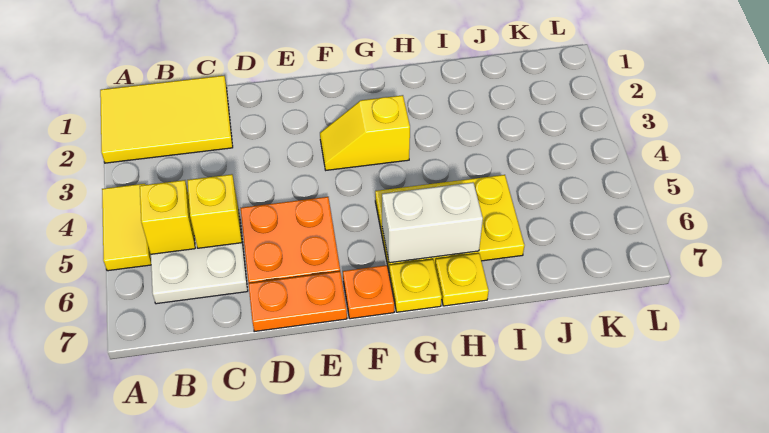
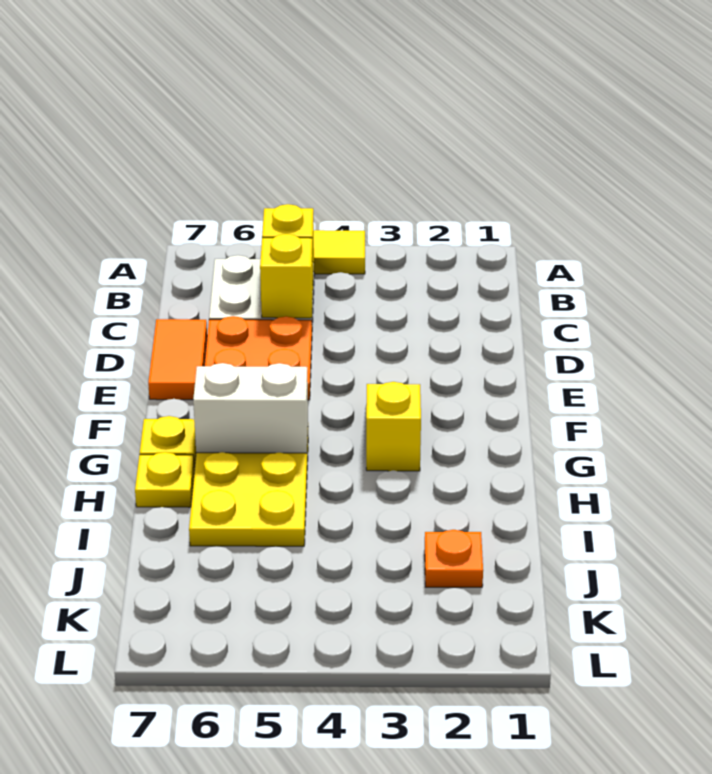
yellow tile A1:C2 level 1 -> none
orange plate D7:E7 level 1 -> orange tile D7:E7 level 1
orange plate F7 level 1 -> orange plate J2 level 1
white brick G6:H6 level 2 -> white brick G5:G6 level 2

